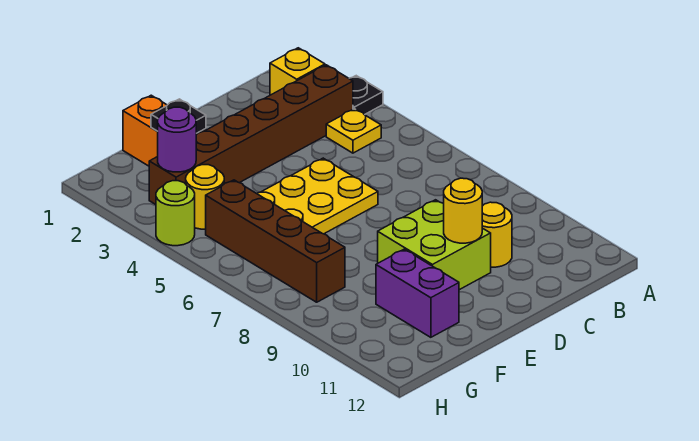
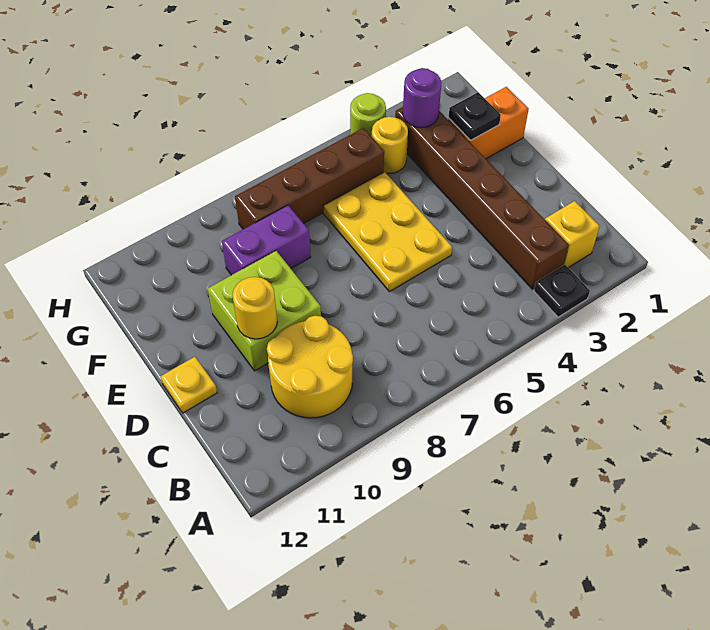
yellow plate B4 level 1 -> yellow plate D12 level 1
yellow round brick C10 level 1 -> yellow round brick B9:C10 level 1
purple brick F10:F11 level 1 -> purple brick F8:F9 level 1

